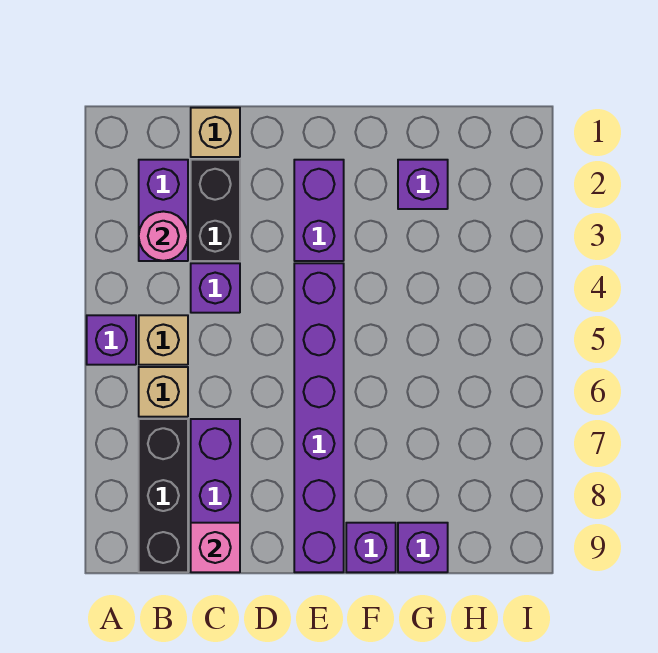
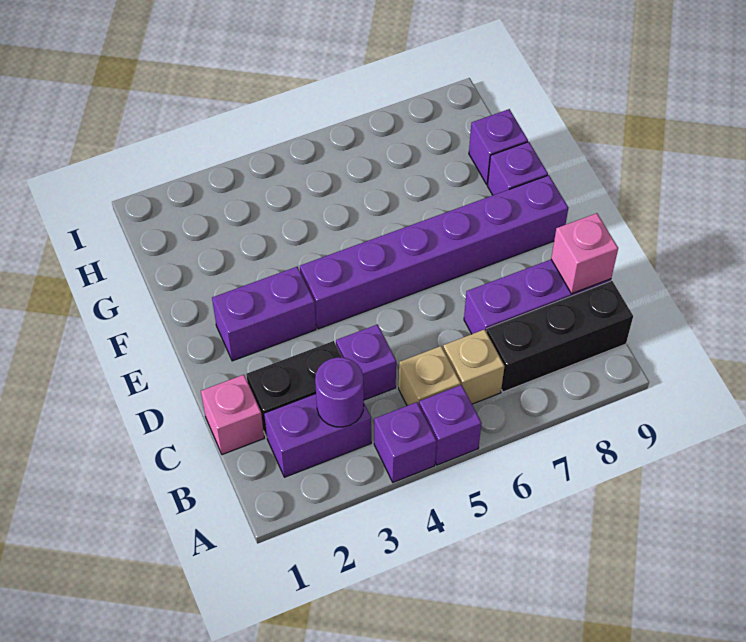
pink round brick B3 level 2 -> purple round brick B3 level 2
tan brick C1 level 1 -> pink brick C1 level 1
purple brick G2 level 1 -> purple brick A4 level 1

